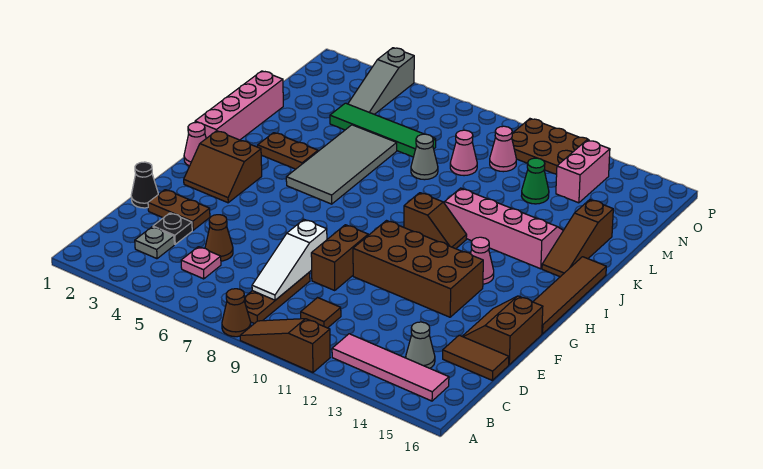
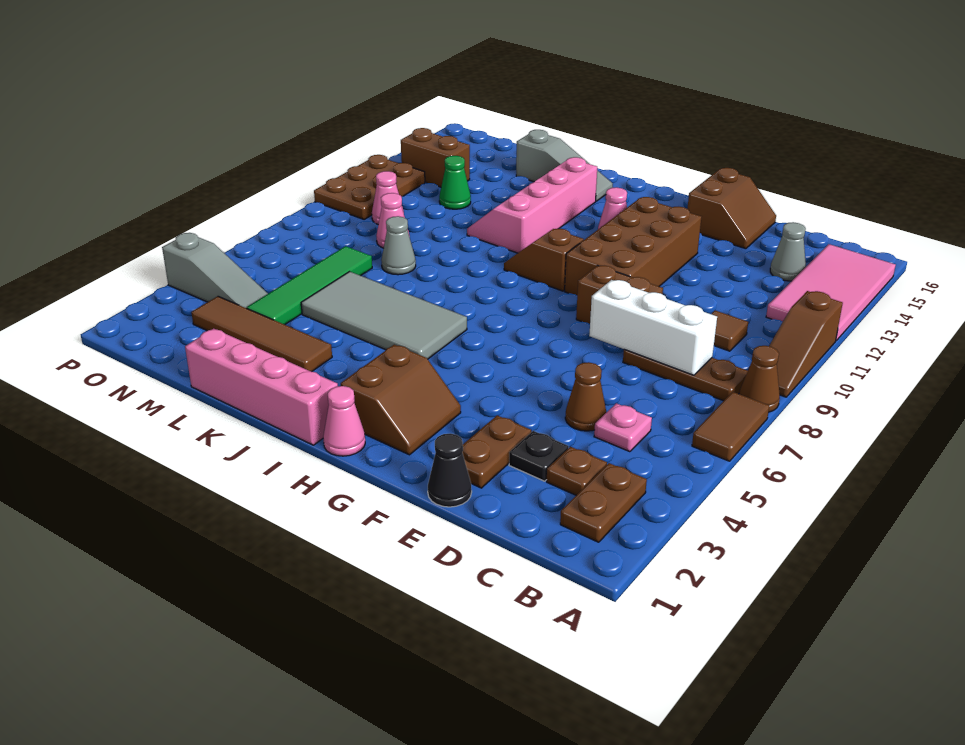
pink tile B12:B15 level 1 -> pink tile A12:B15 level 1
grey plate C3 level 1 -> brown plate C3 level 1
white slope C8:E8 level 2 top E -> white brick C8:E8 level 2
brown tile D15:D16 level 1 -> brown tile A6:A7 level 1
brown slope E15:F16 level 1 top 16 -> brown slope E15:F16 level 1 top F
brown tile G16:J16 level 1 -> brown tile K3:N3 level 1
brown slope I10:I11 level 1 top 10 -> brown slope H10:I10 level 1 top H
brown plate J3:J4 level 1 -> brown plate B2:B3 level 1
brown slope J15:L15 level 1 top L -> grey slope J15:L15 level 1 top L
pink brick N13:O13 level 1 -> brown brick N13:O13 level 1

